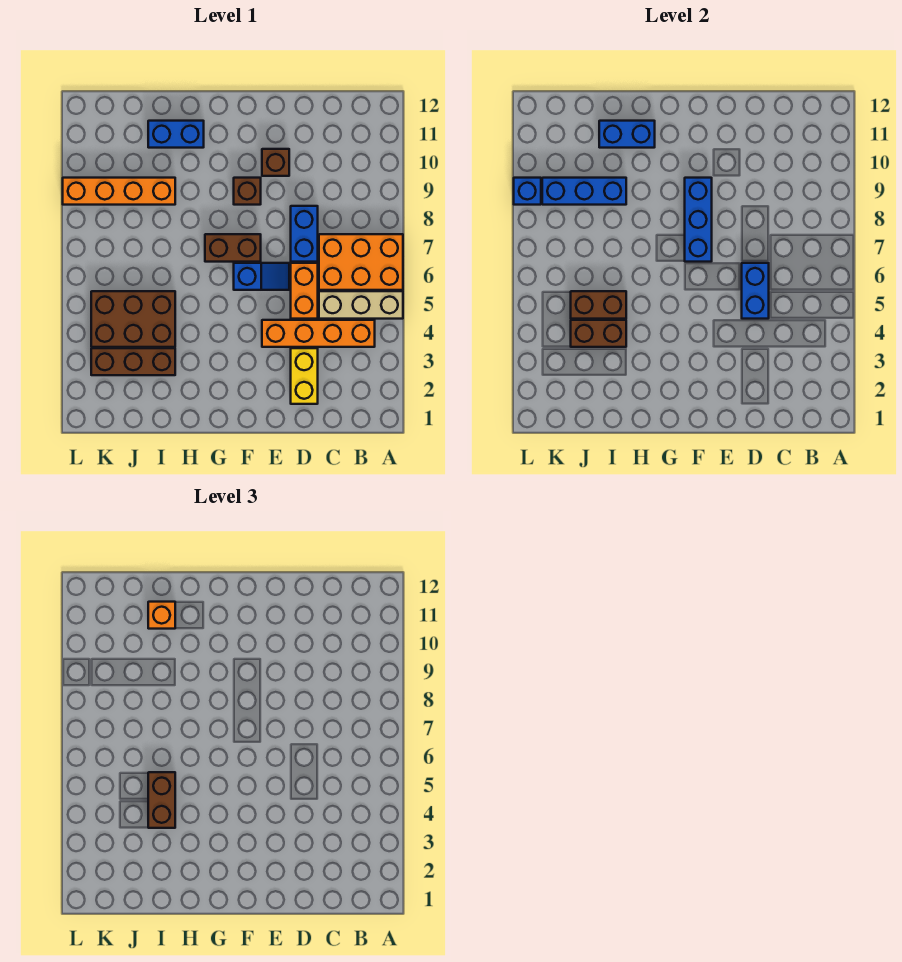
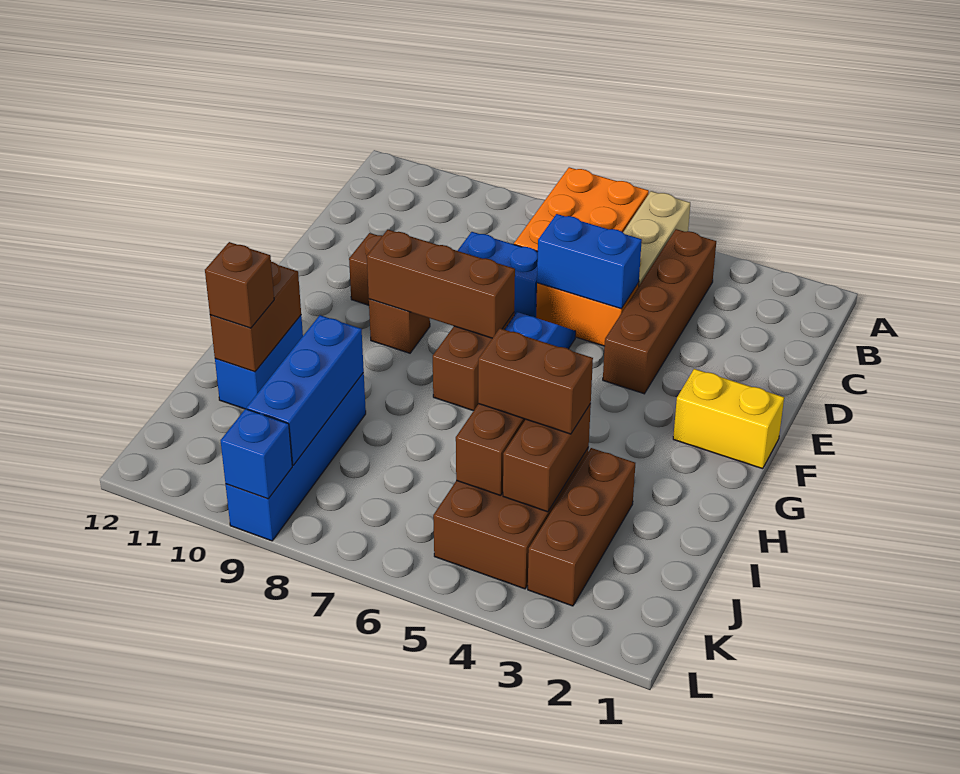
orange brick B4:E4 level 1 -> brown brick B4:E4 level 1
yellow brick D2:D3 level 1 -> yellow brick F1:F2 level 1
blue brick F7:F9 level 2 -> brown brick F7:F9 level 2
blue brick H11:I11 level 2 -> brown brick H11:I11 level 2
orange brick I9:L9 level 1 -> blue brick I9:L9 level 1
orange brick I11 level 3 -> brown brick I11 level 3

